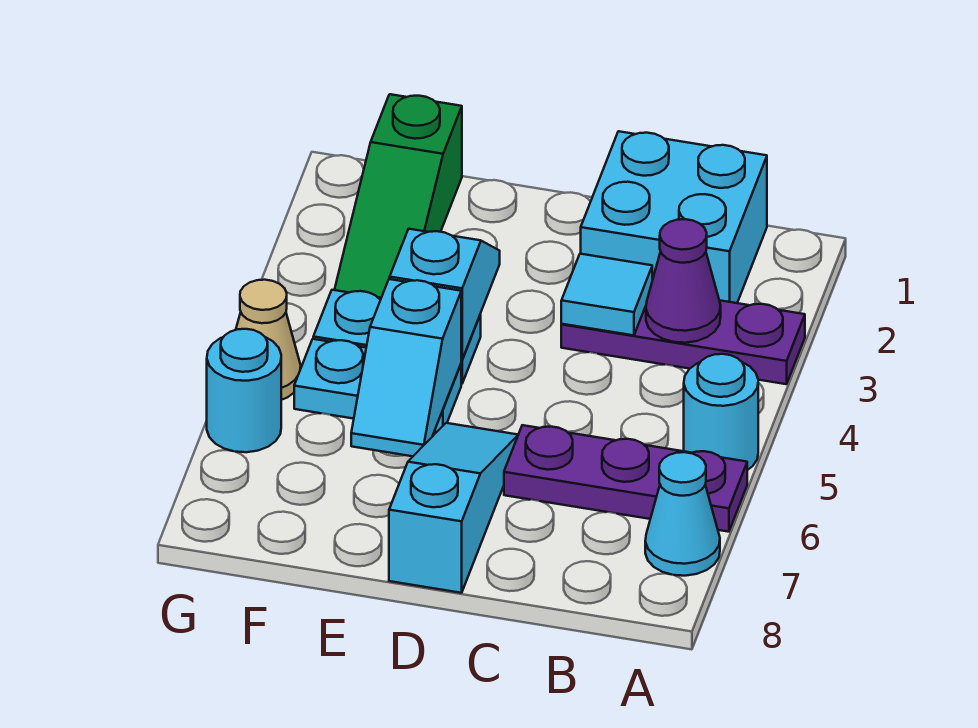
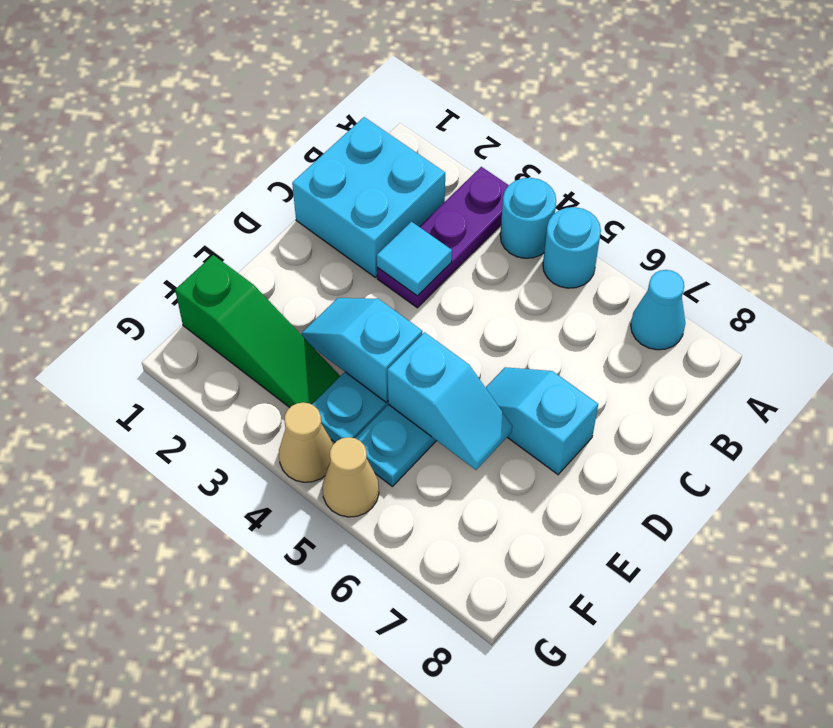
purple plate A6:C6 level 1 -> none
purple cone B3 level 2 -> none
cyan slope D6:D8 level 1 top 8 -> cyan slope D6:D7 level 1 top 7
none -> tan cone G4 level 1
cyan round brick G6 level 1 -> cyan round brick A4 level 1

